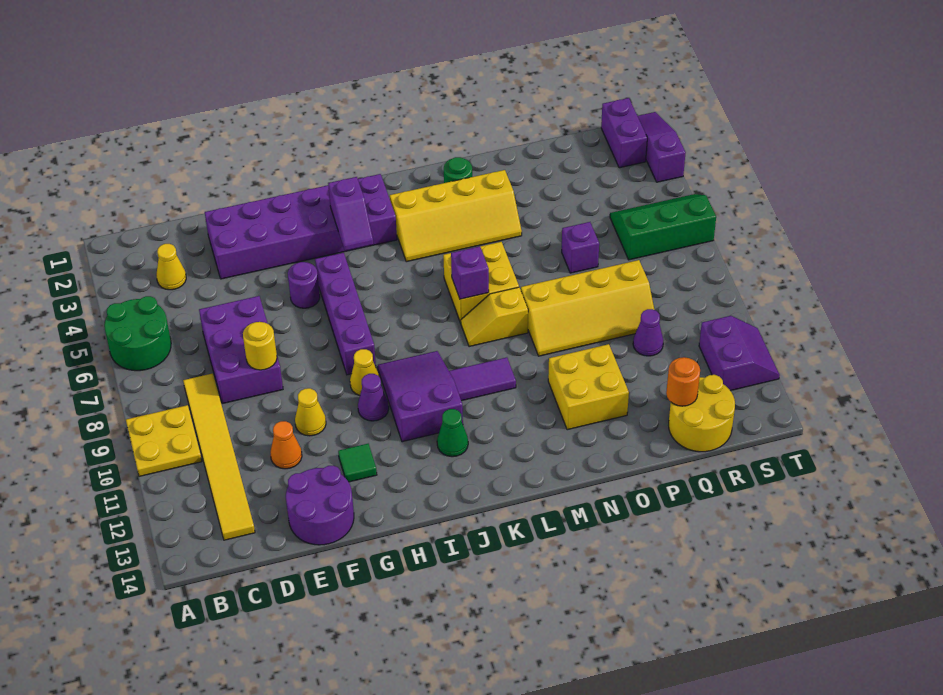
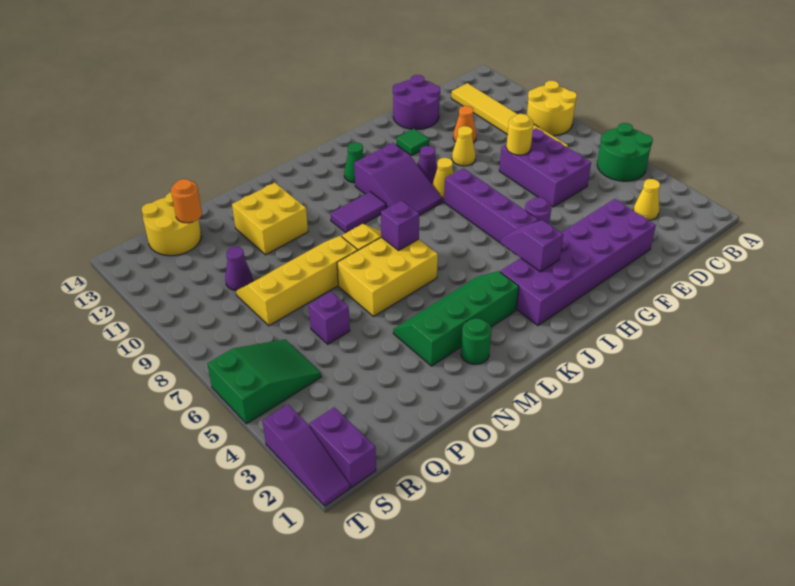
yellow plate A9:B10 level 1 -> yellow round brick A9:B10 level 1
yellow slope K3:N4 level 1 top 3 -> green slope K3:N4 level 1 top 3
yellow brick L6:M7 level 1 -> yellow brick L6:N7 level 1
green slope R5:T6 level 1 top 6 -> green slope R5:T6 level 1 top T
purple slope S11:T12 level 1 top S -> none

